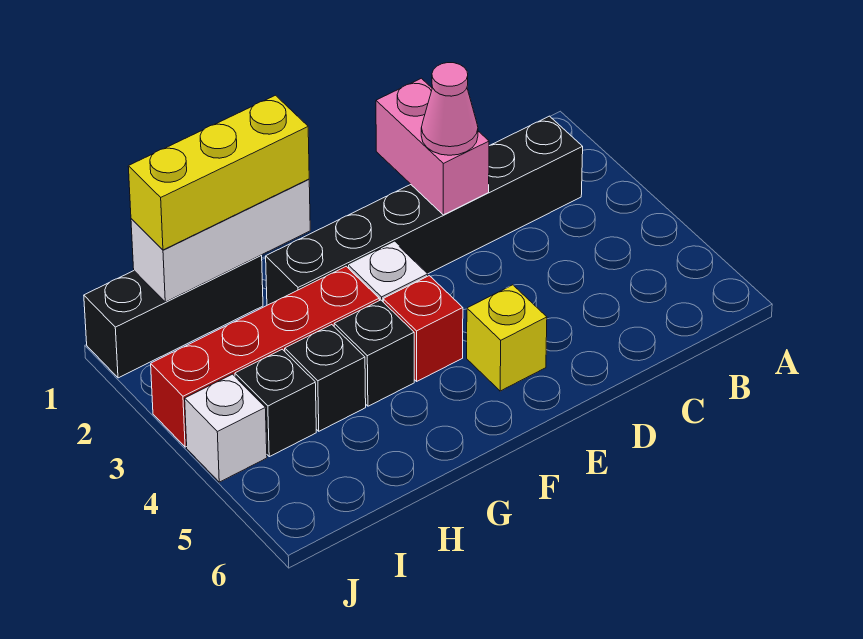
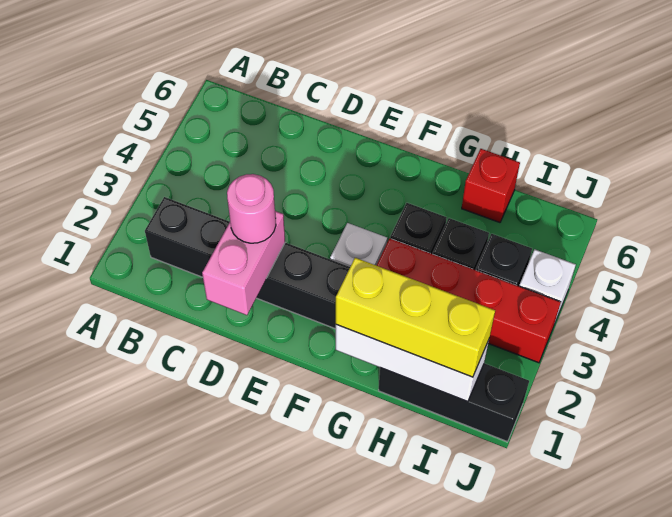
pink cone D2 level 3 -> pink round brick D2 level 3
yellow brick E5 level 1 -> none
red brick F4 level 1 -> red brick H6 level 1

